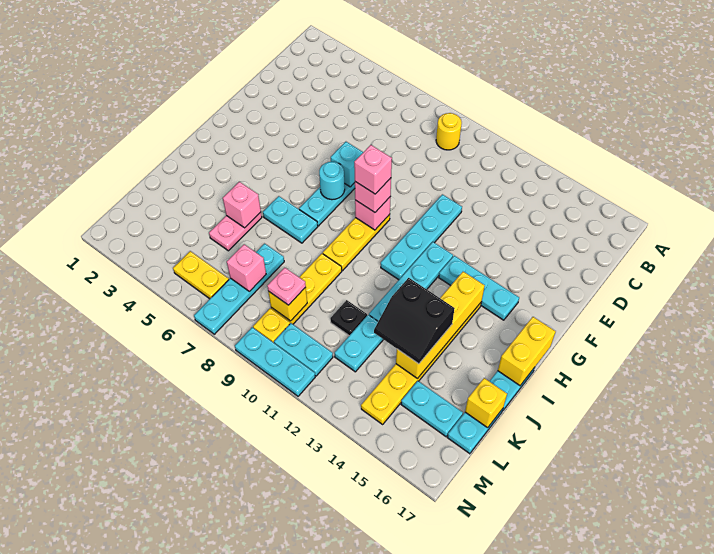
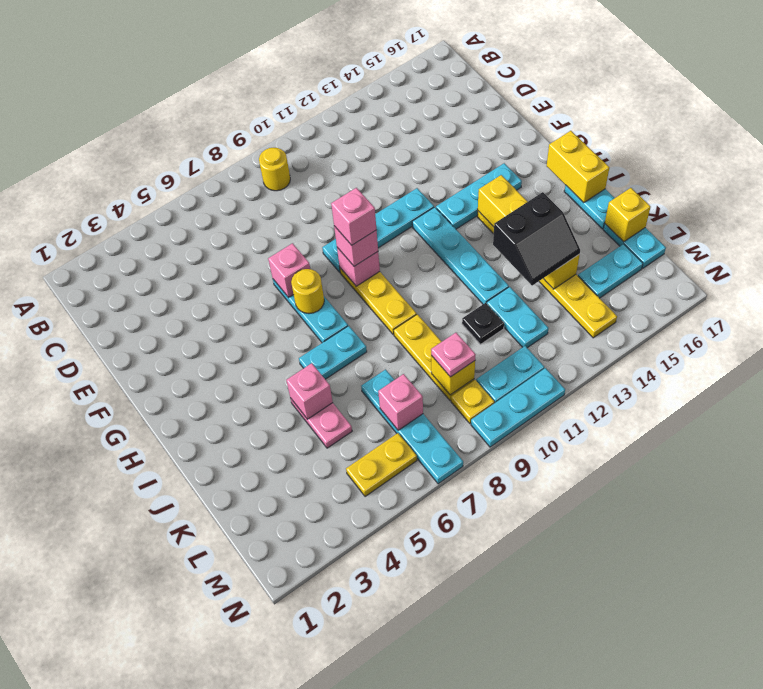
cyan plate E11:H11 level 1 -> cyan plate F9:F12 level 1
cyan brick F7 level 2 -> pink brick F7 level 2
cyan round brick G7 level 2 -> yellow round brick G7 level 2

